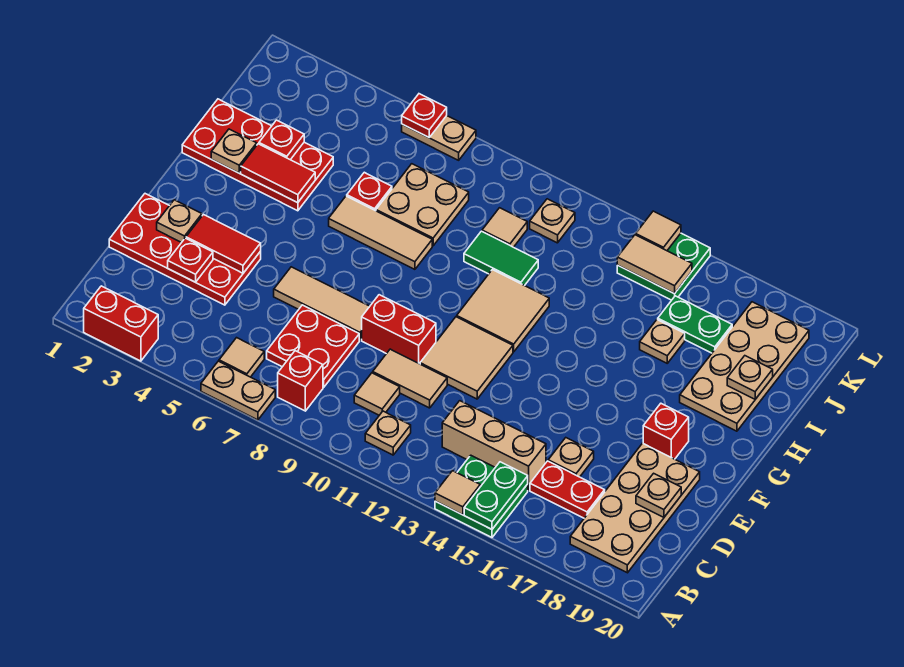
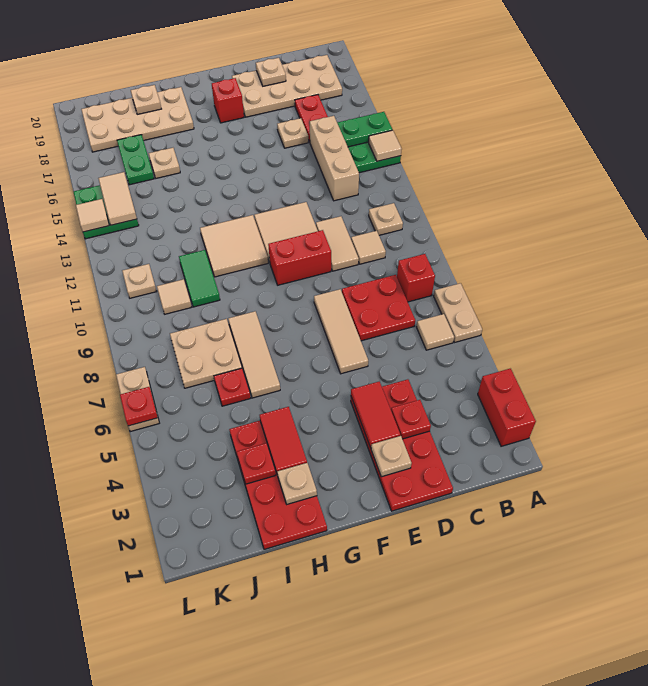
red brick E9:E10 level 1 -> red brick E10:F10 level 1

